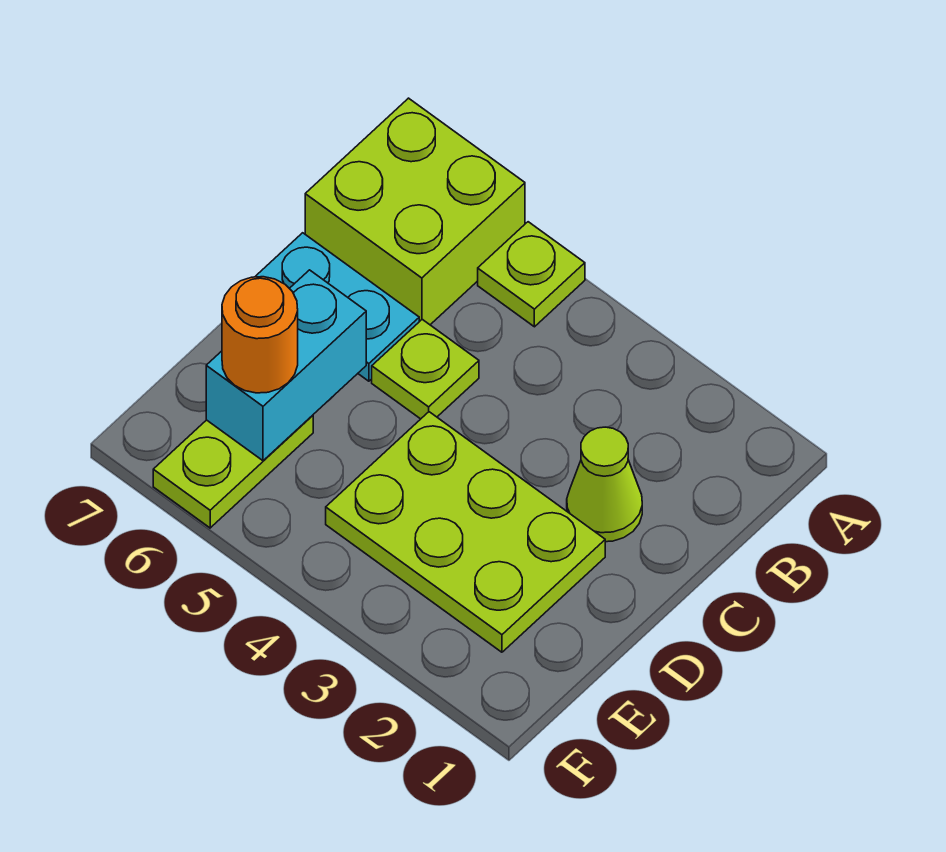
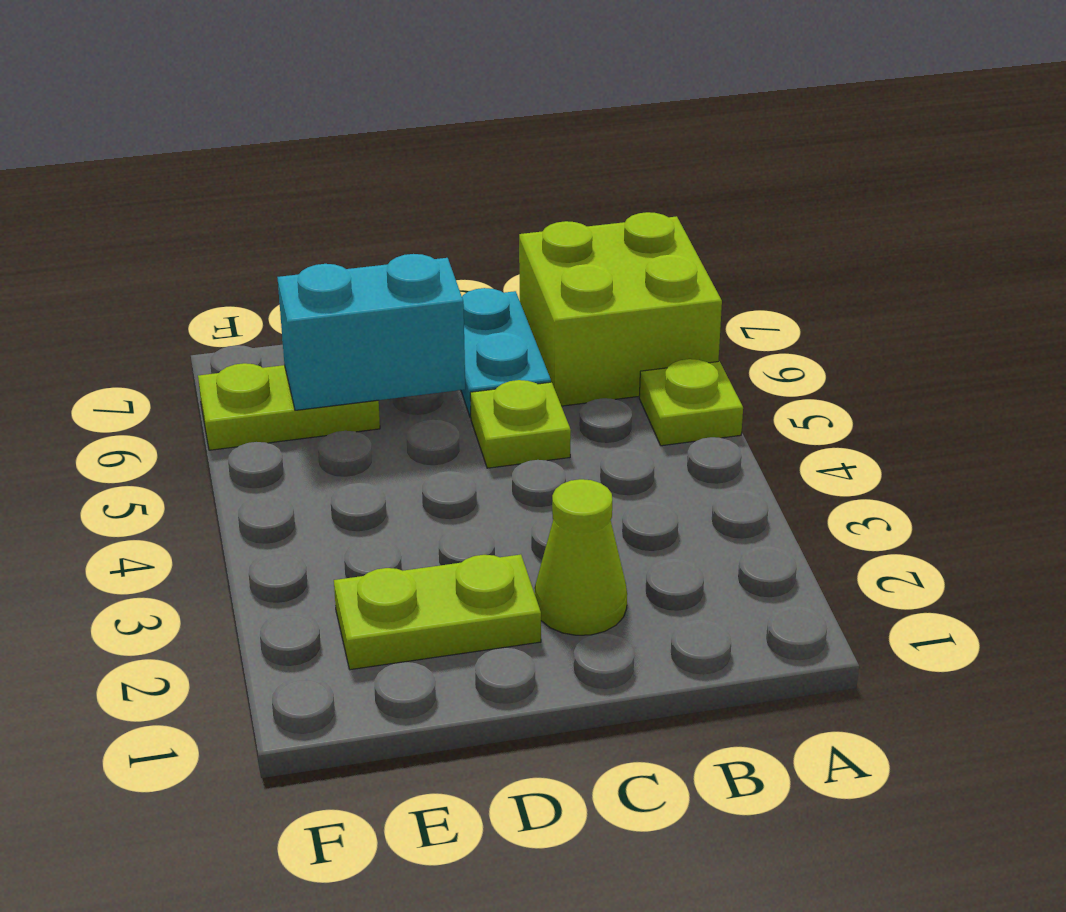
lime plate D2:E4 level 1 -> lime plate D2:E2 level 1
orange round brick E6 level 3 -> none

